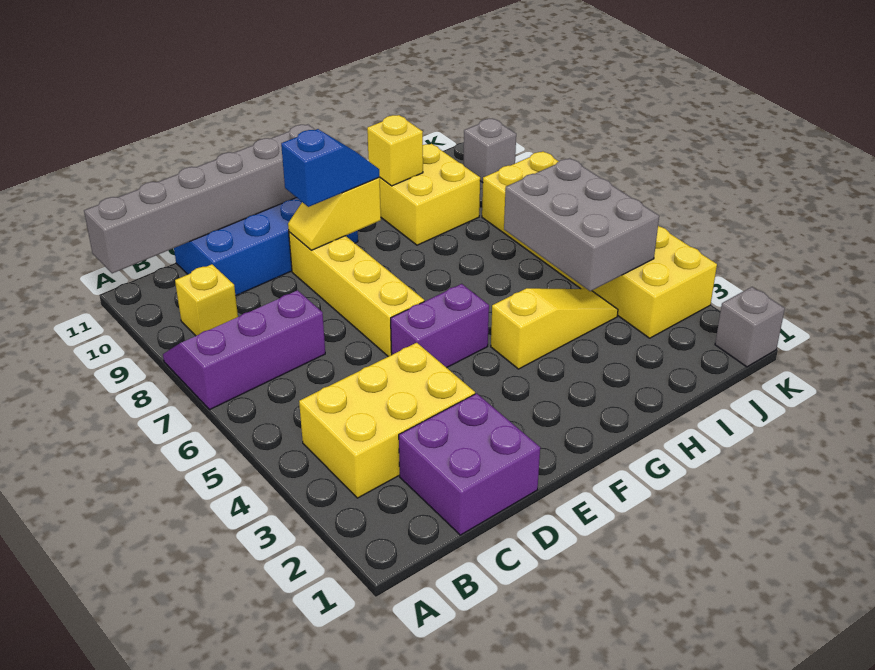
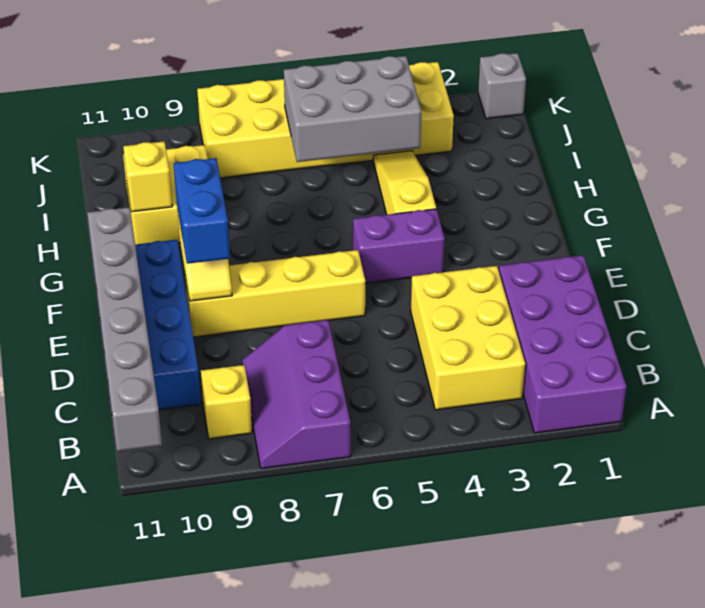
purple brick C1:D2 level 1 -> purple brick A1:D2 level 1
purple brick E5:F5 level 1 -> purple brick F4:F5 level 1
blue slope E9:F9 level 3 top E -> blue brick E9:F9 level 3
grey brick K10 level 1 -> none

